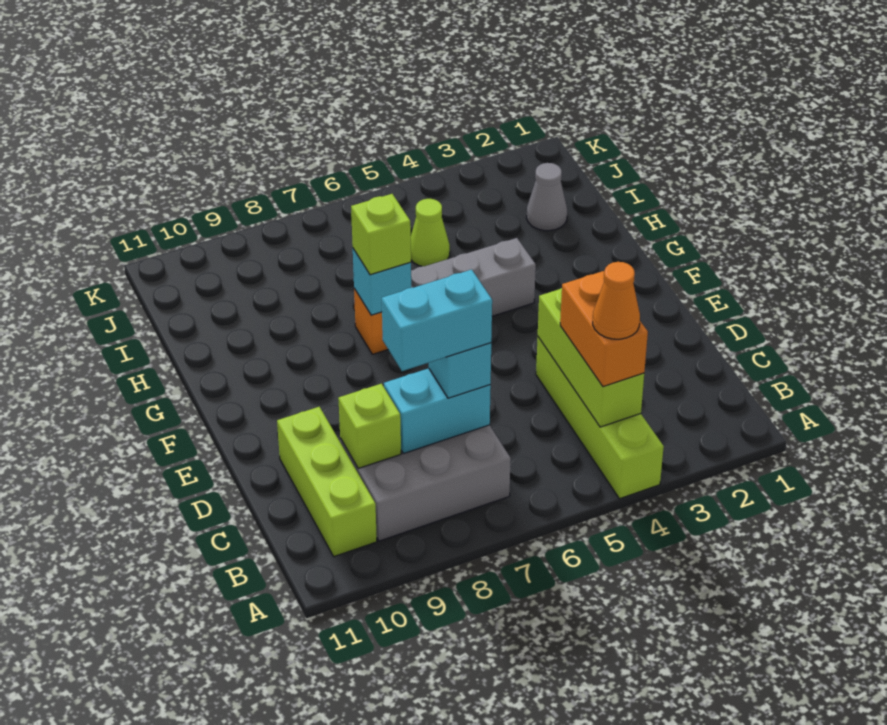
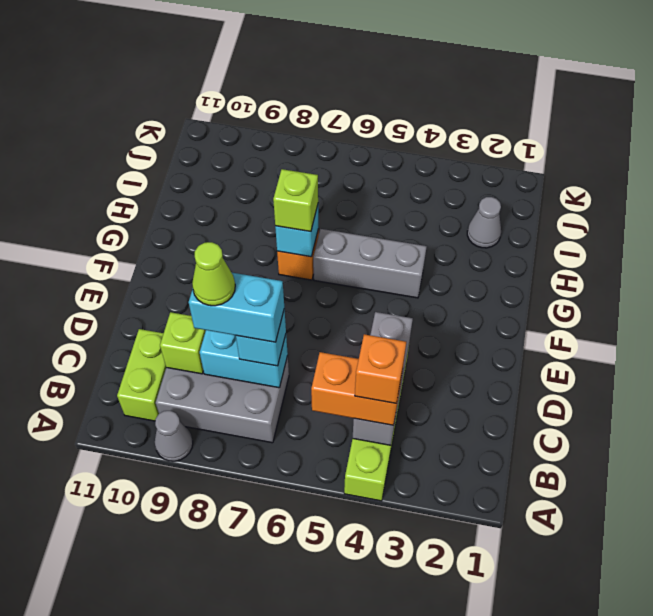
none -> grey cone A9 level 1
lime brick B4:D4 level 2 -> grey brick B4:D4 level 2
orange brick B4:C4 level 3 -> orange brick B4:B5 level 3
orange cone B4 level 4 -> orange brick B4 level 4
lime brick B10:D10 level 1 -> lime brick B10:C10 level 1
lime cone I5 level 1 -> lime cone C8 level 5

